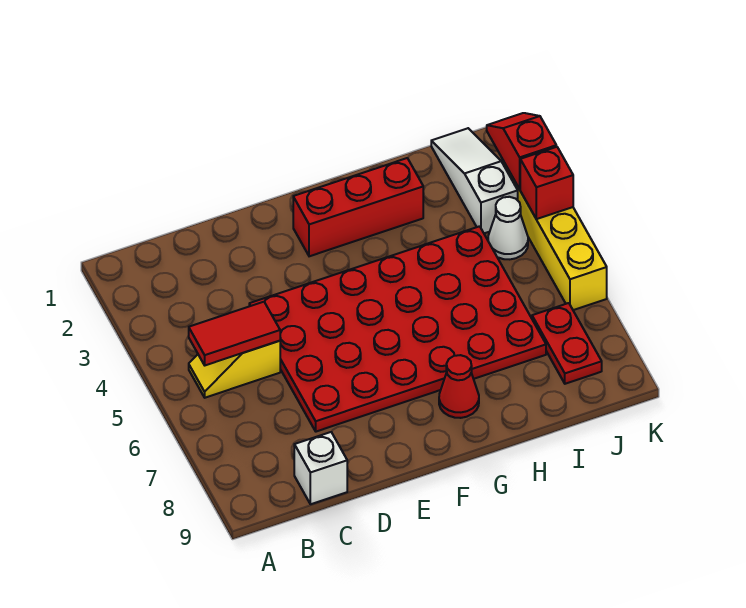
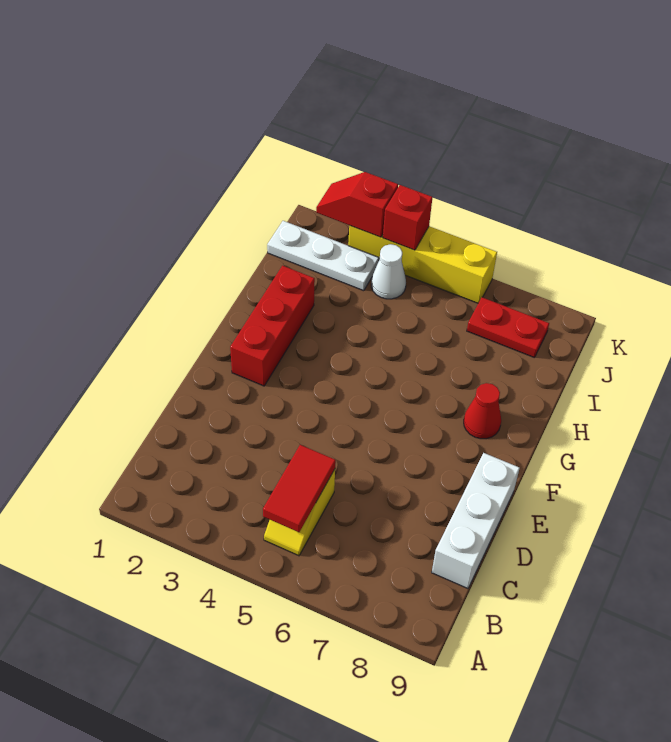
white brick C9 level 1 -> white brick C9:E9 level 1
red plate D4:I7 level 1 -> none
white slope J1:J3 level 1 top 3 -> white plate J1:J3 level 1

